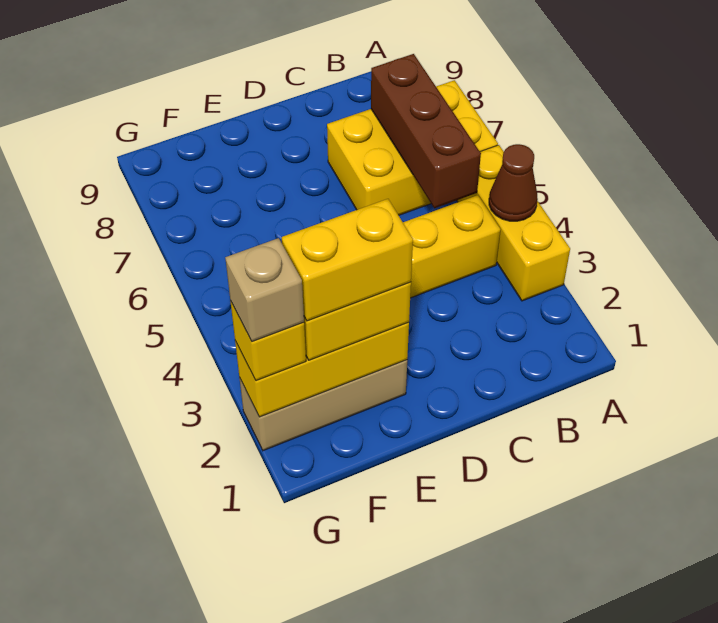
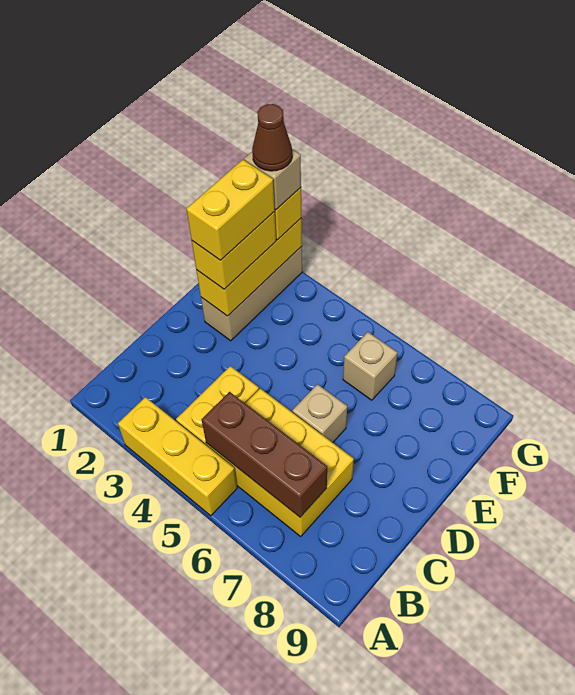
brown cone A4 level 2 -> brown cone G2 level 5
yellow brick A6:C7 level 1 -> yellow brick B5:C7 level 1
none -> tan brick D6 level 1
none -> tan brick F6 level 1

